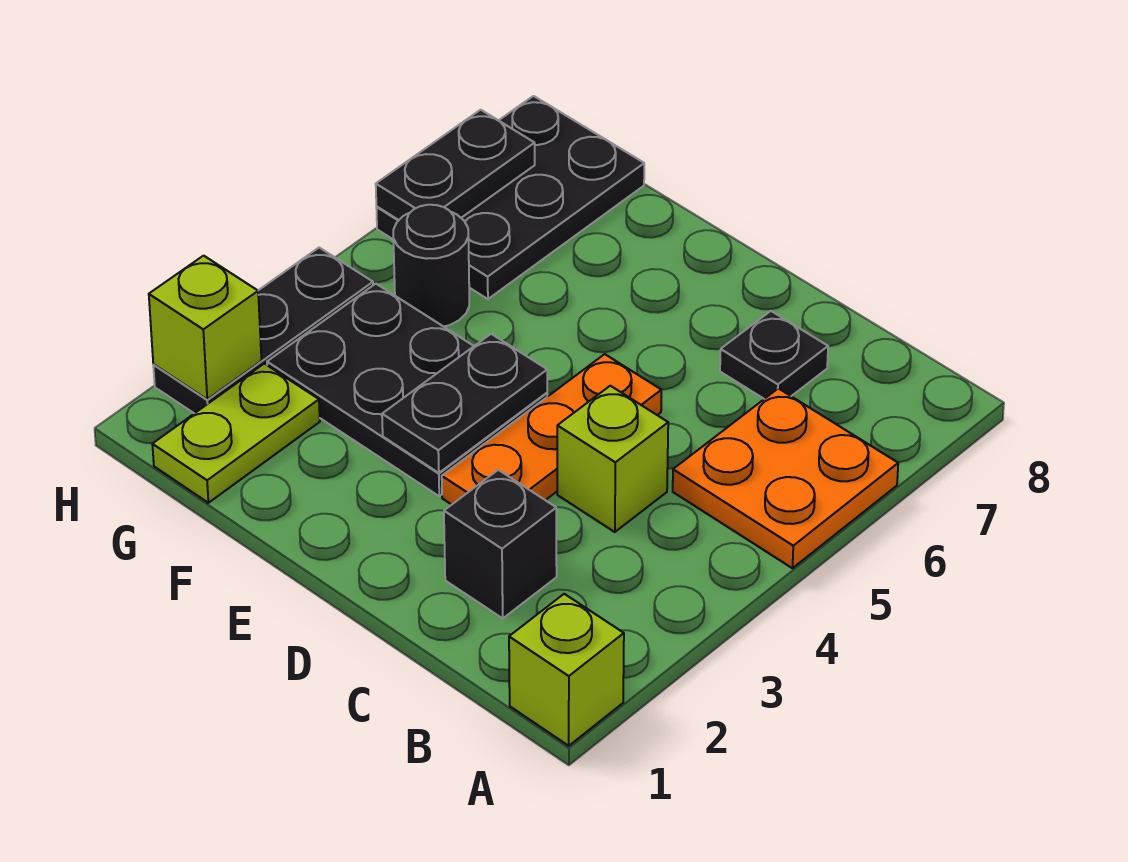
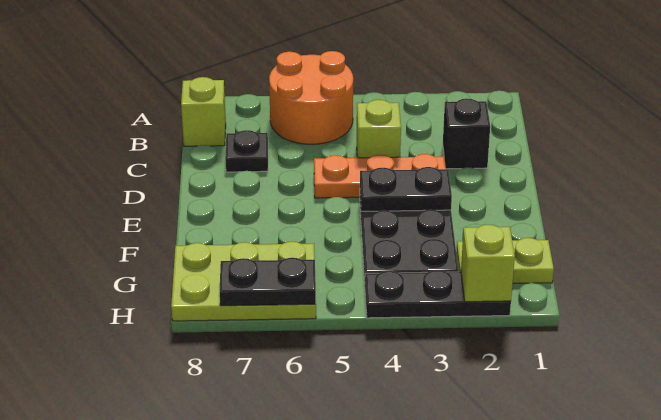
lime brick A1 level 1 -> lime brick B8 level 1
orange plate A5:B6 level 1 -> orange round brick A5:B6 level 1
black round brick G5 level 1 -> none
black plate G6:H8 level 1 -> lime plate G6:H8 level 1

